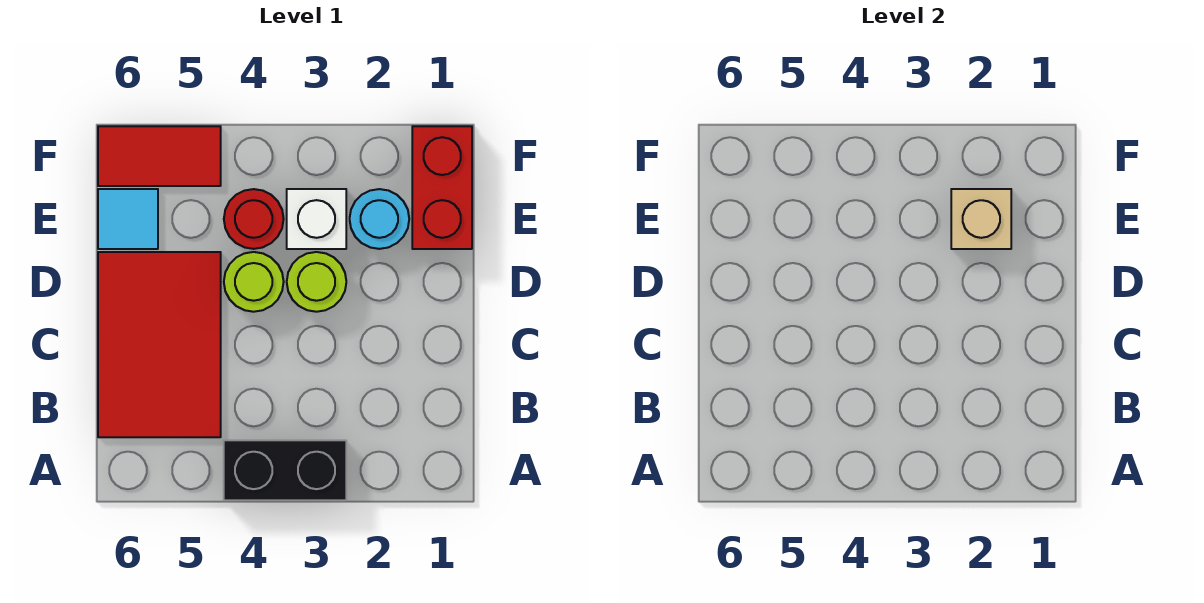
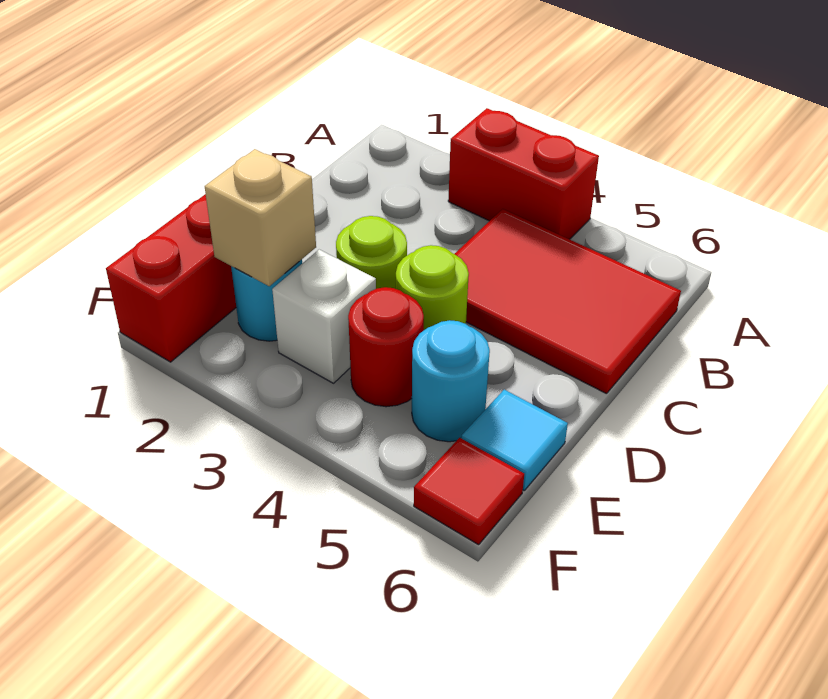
black brick A3:A4 level 1 -> red brick A3:A4 level 1
red tile B5:D6 level 1 -> red tile B4:C6 level 1
none -> cyan round brick E5 level 1
red tile F5:F6 level 1 -> red tile F6 level 1

